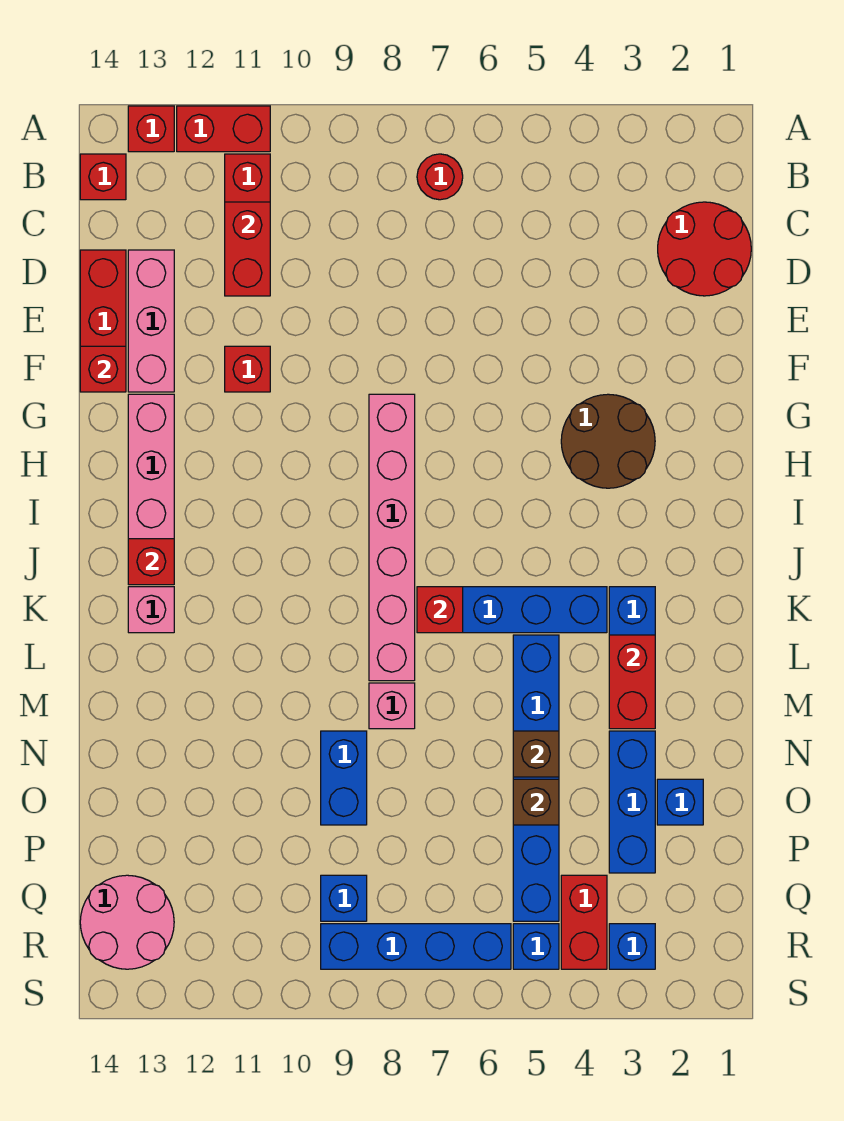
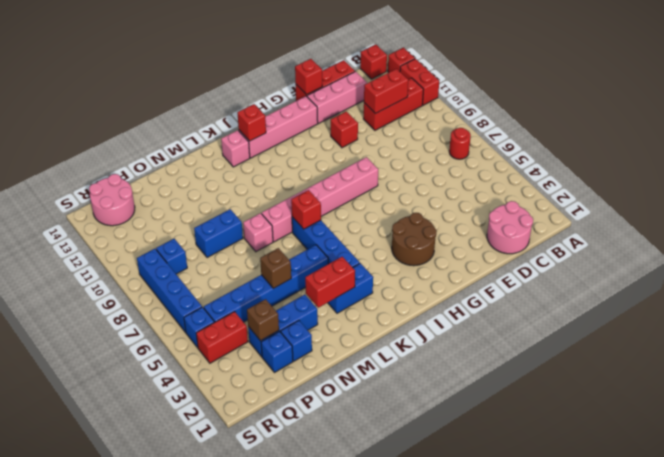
red round brick C1:D2 level 1 -> pink round brick C1:D2 level 1
brown brick O5 level 2 -> brown brick P3 level 2
blue brick R3 level 1 -> blue brick P2 level 1

